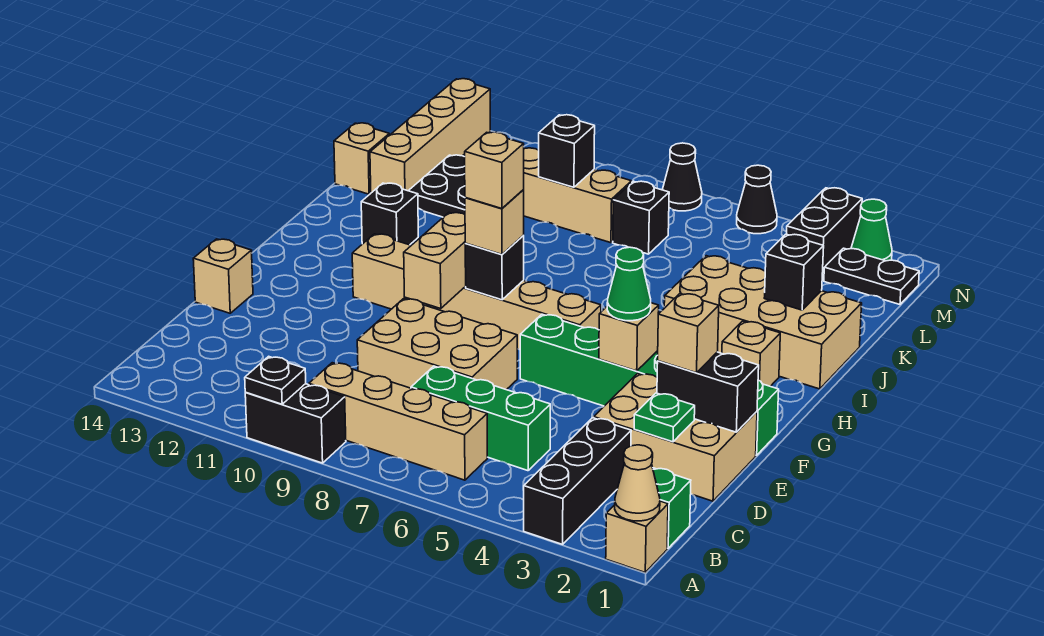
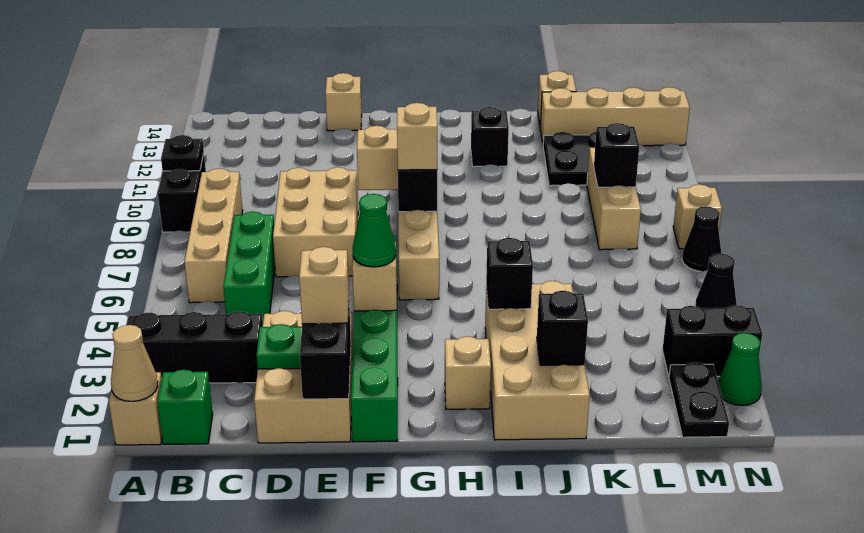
tan brick G8 level 4 -> tan brick N8 level 1
black brick L7 level 1 -> black brick I4 level 2

